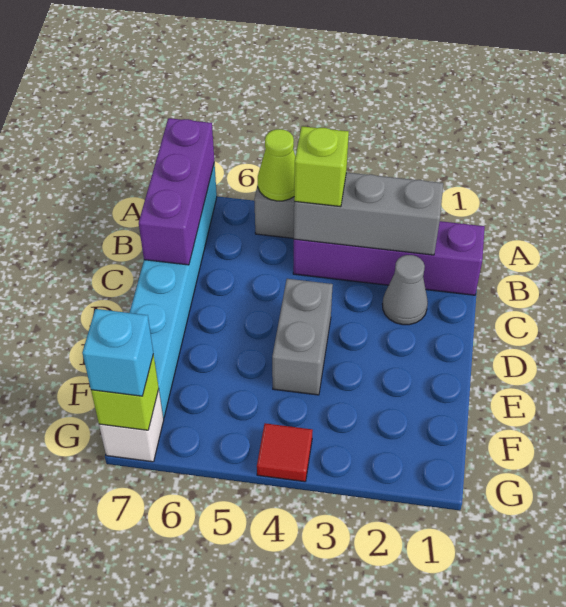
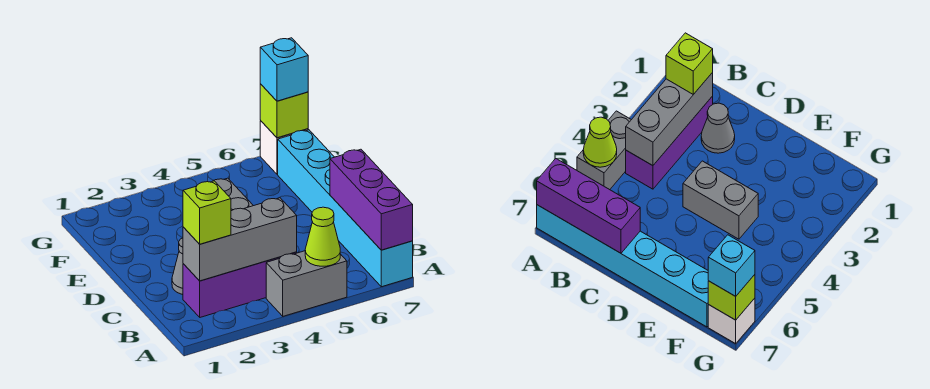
purple brick B1:B4 level 1 -> purple brick B2:B4 level 1
lime brick B4 level 3 -> lime brick B2 level 3
red tile G4 level 1 -> none

